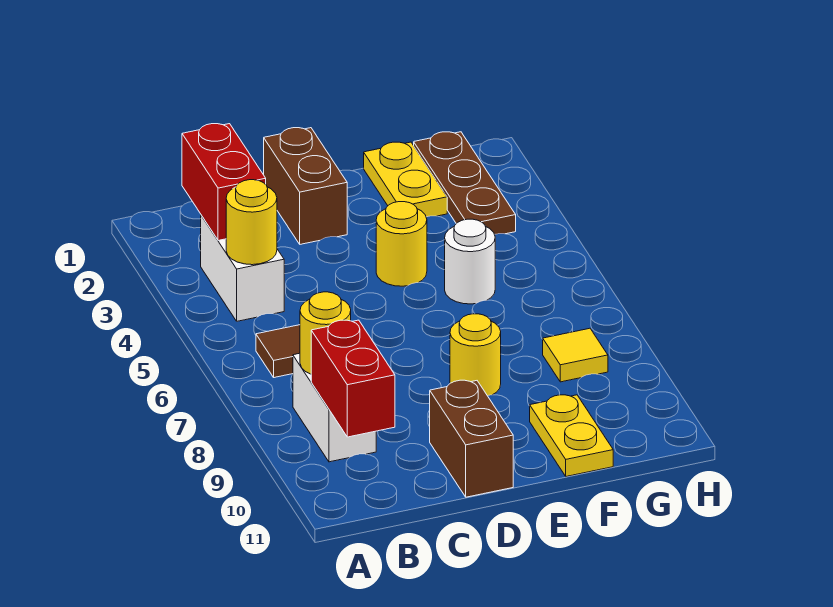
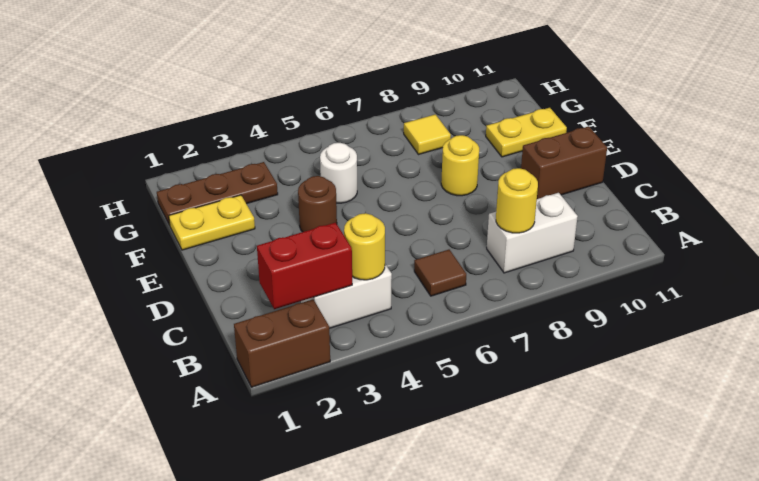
red brick B9:B10 level 2 -> none
brown brick D1:D2 level 1 -> brown brick A1:A2 level 1
yellow round brick E4 level 1 -> brown round brick E4 level 1

